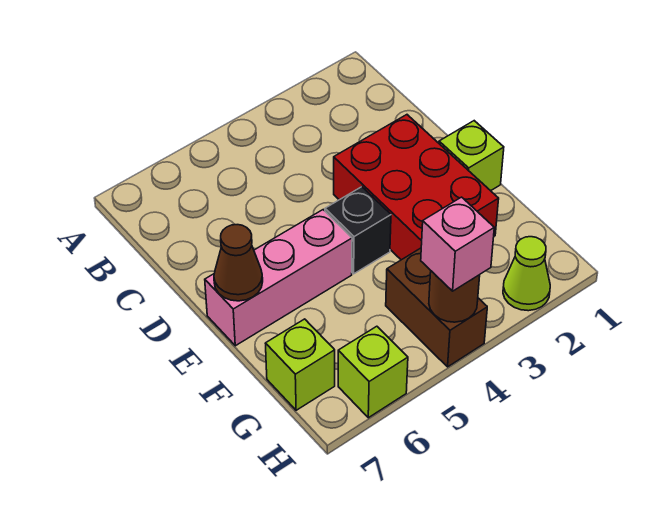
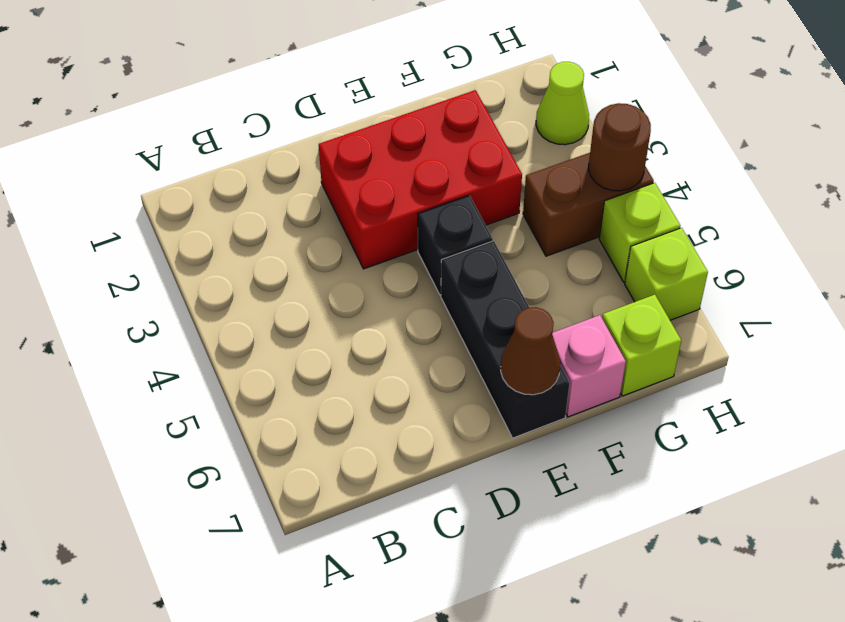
lime brick E1 level 1 -> lime brick H5 level 1
pink brick E5:E7 level 1 -> black brick E5:E7 level 1
pink brick H4 level 3 -> pink brick F7 level 1

